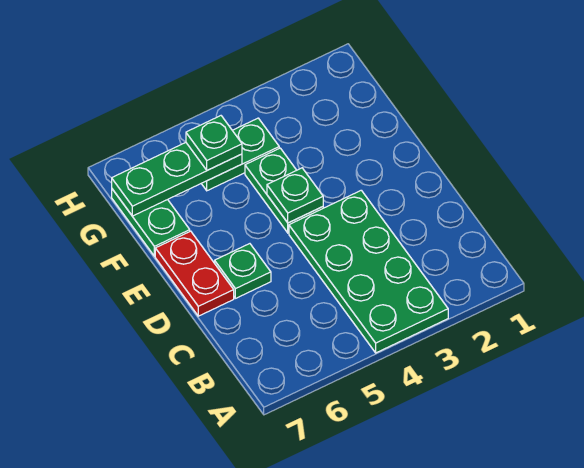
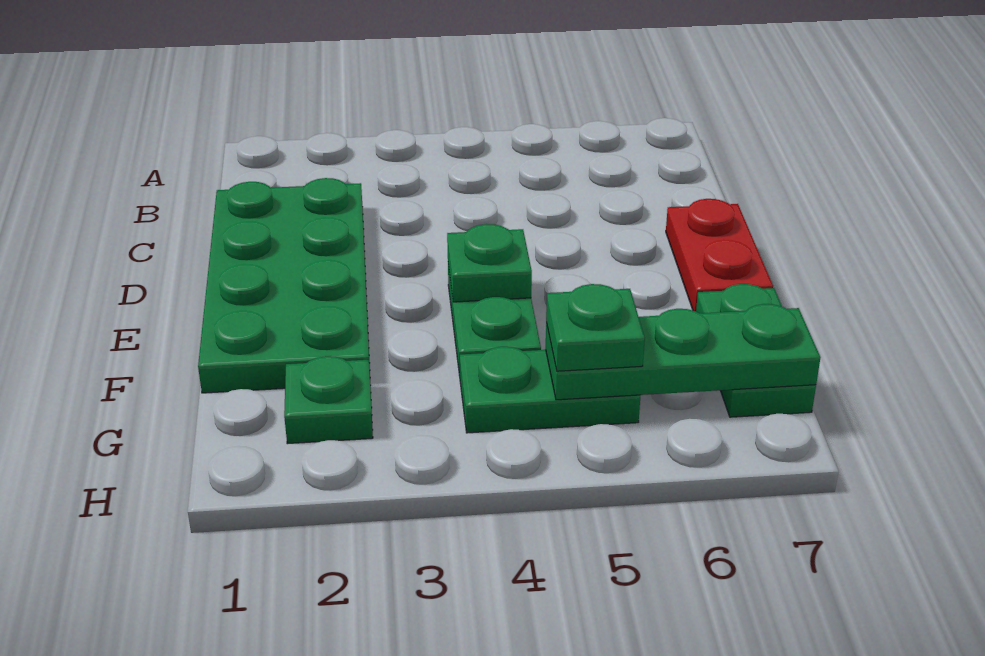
green plate A3:D4 level 1 -> green plate C1:F2 level 1
green plate D6 level 1 -> green plate G2 level 1

